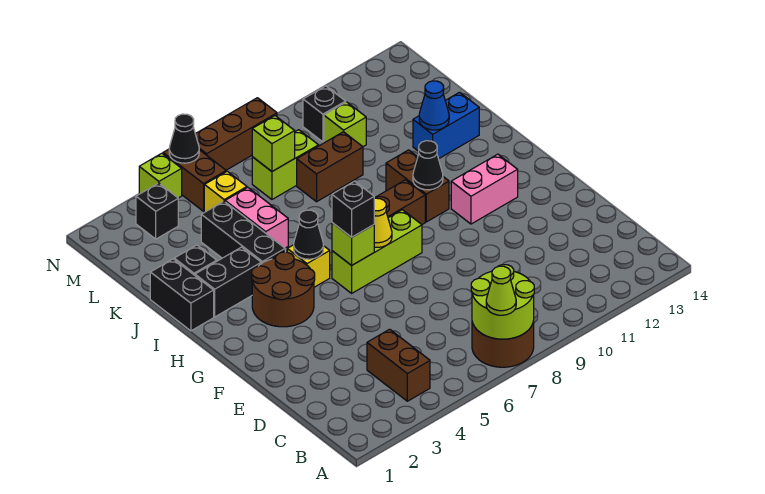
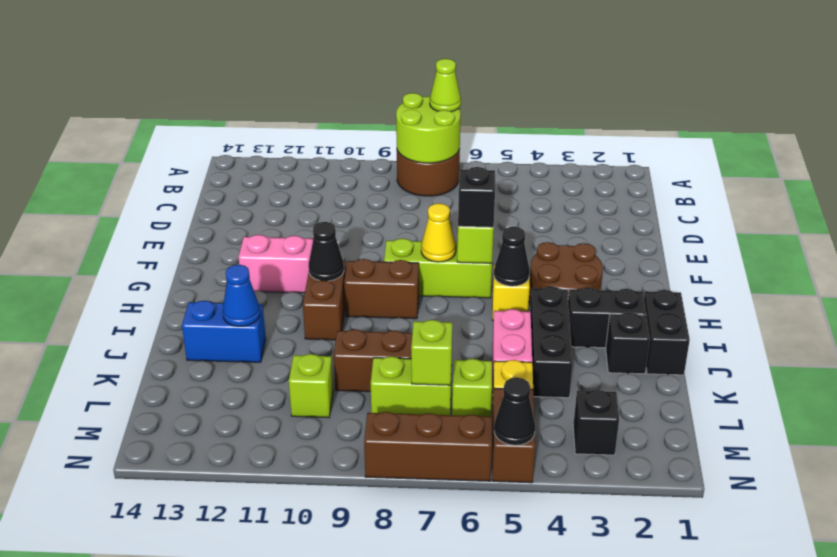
brown brick B4:C4 level 1 -> none
black brick M10 level 1 -> none
lime brick N4 level 1 -> lime brick L6 level 1

